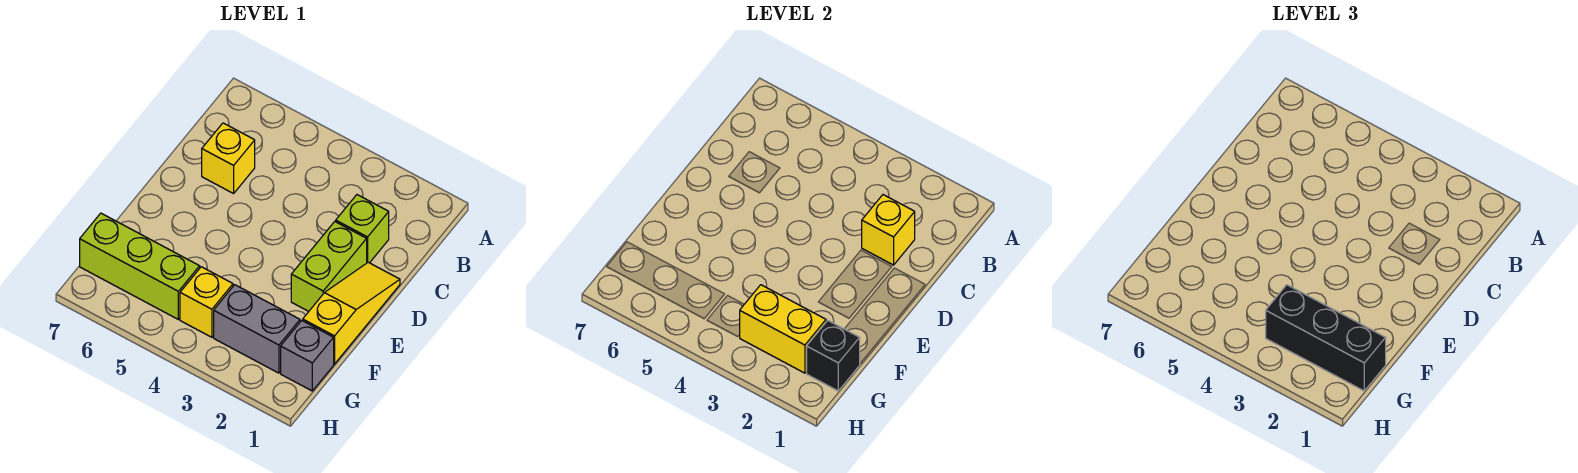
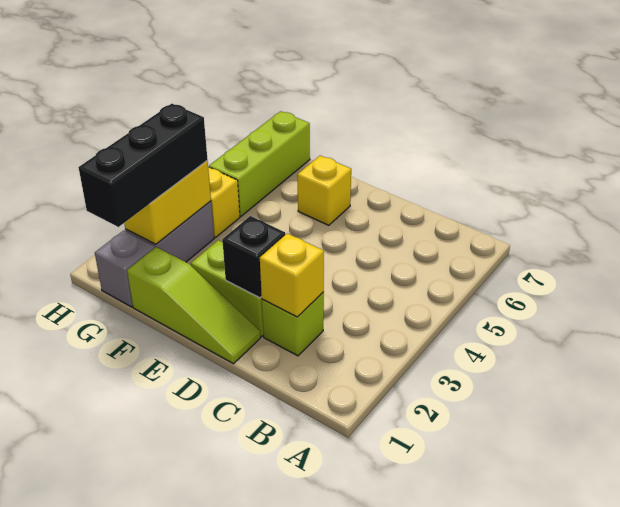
yellow brick C6 level 1 -> yellow brick E6 level 1
yellow slope D1:F1 level 1 top F -> lime slope D1:F1 level 1 top F
black brick G1 level 2 -> black brick D2 level 2

